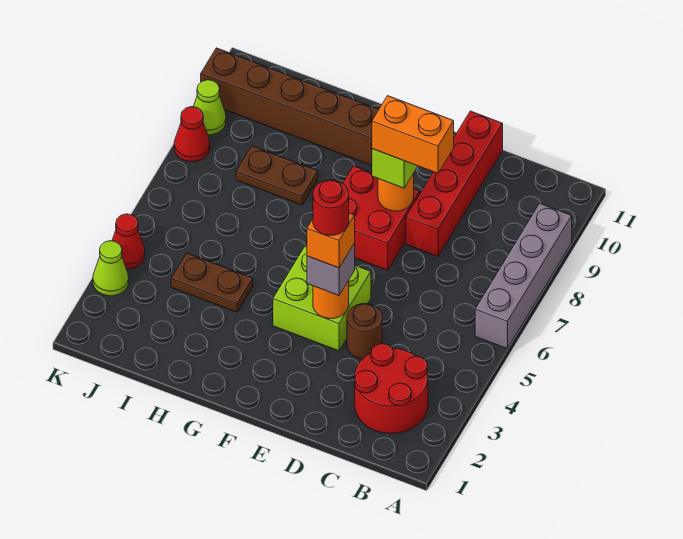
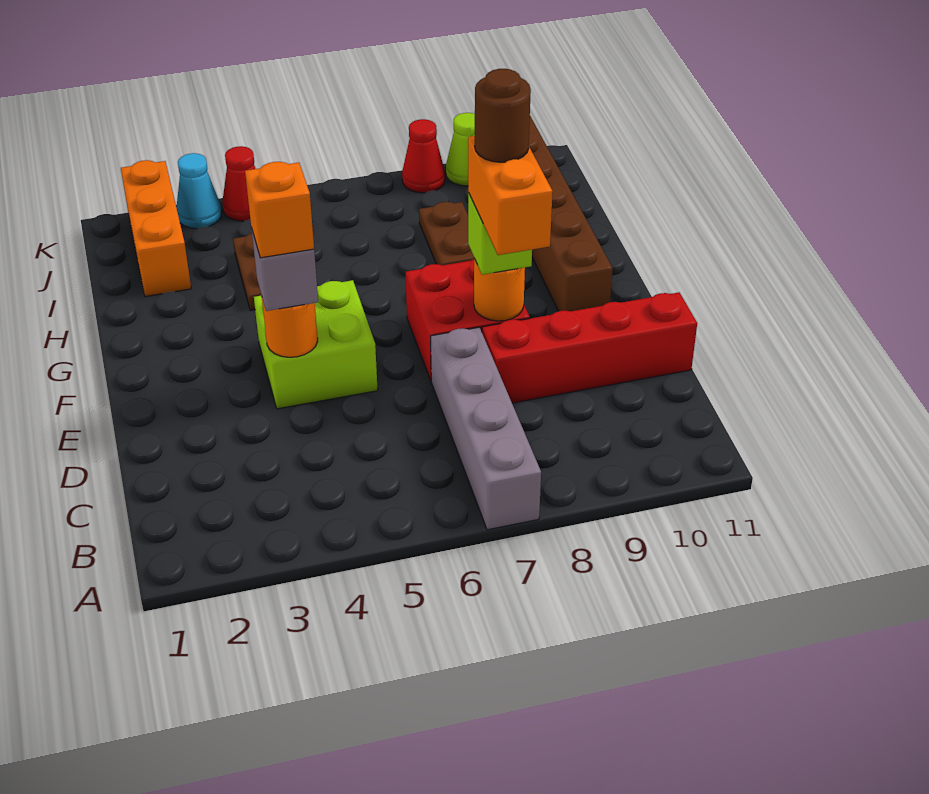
grey brick A6:A9 level 1 -> grey brick A7:D7 level 1
red round brick B2:C3 level 1 -> none
brown round brick D4 level 1 -> brown round brick E8 level 5
red round brick E4 level 5 -> none
none -> orange brick I2:K2 level 1
lime cone K3 level 1 -> cyan cone K3 level 1

